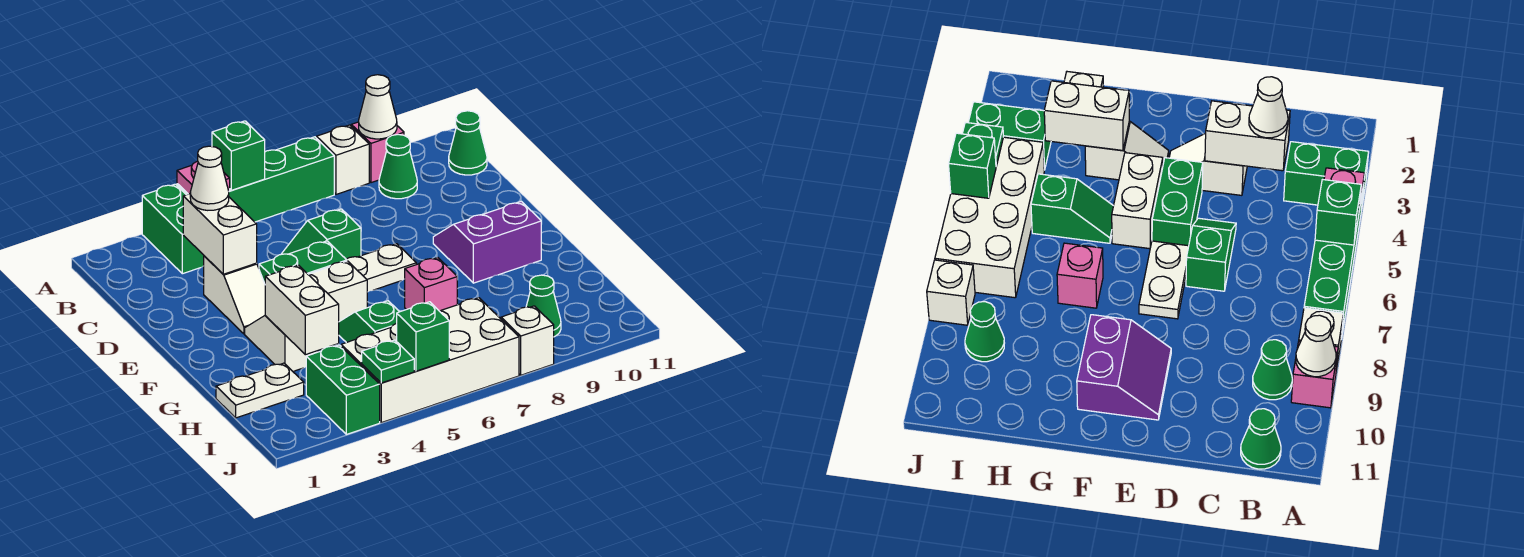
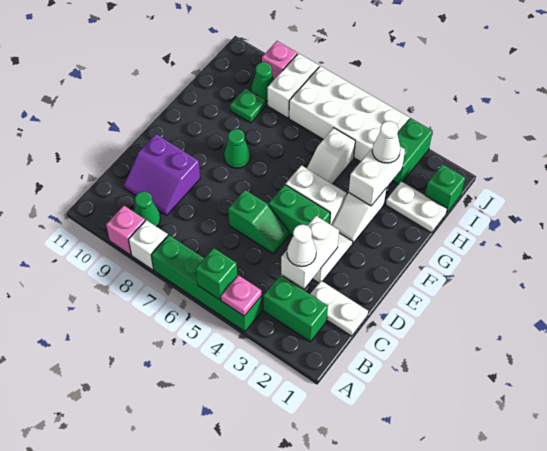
green brick A3:B3 level 1 -> green brick B2:B3 level 1
white cone A9 level 2 -> white cone H3 level 3
green cone B11 level 1 -> green cone F8 level 1
white plate E6:E7 level 1 -> white plate C1:C2 level 1
purple slope E9:F10 level 1 top F -> purple slope C9:D10 level 1 top D
green slope G5:H5 level 1 top H -> white slope G5:H5 level 1 top H
pink brick G7 level 1 -> pink brick J9 level 1
green plate J4 level 2 -> green plate H9 level 1
green brick J5 level 2 -> green brick I1 level 1
white brick J8 level 1 -> white brick I8:J8 level 1

